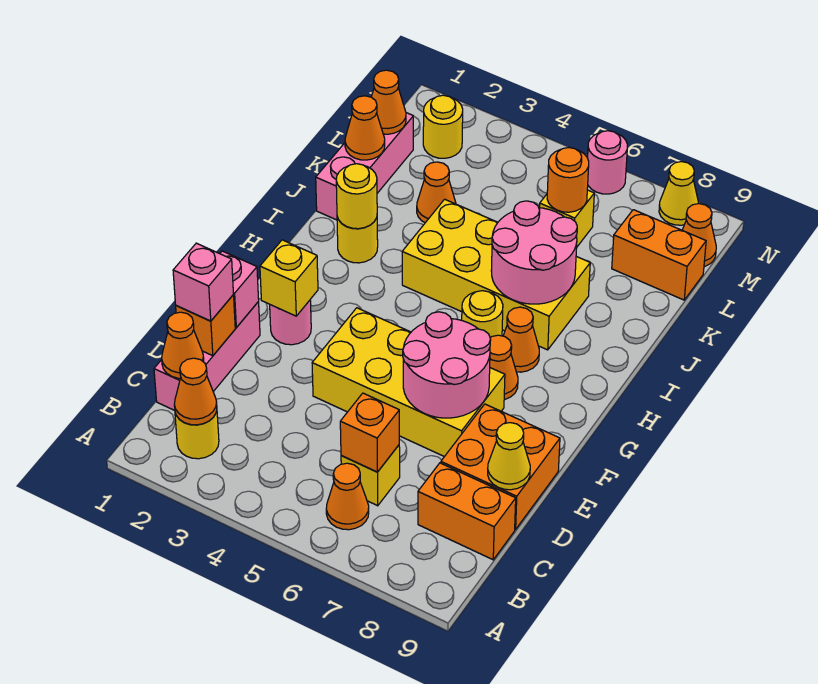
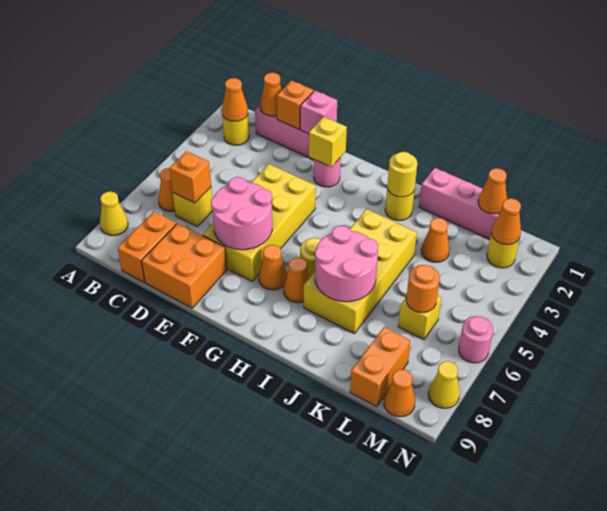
pink brick D1 level 3 -> none
yellow cone D9 level 2 -> yellow cone A8 level 1
orange cone K1 level 2 -> orange cone M2 level 2

